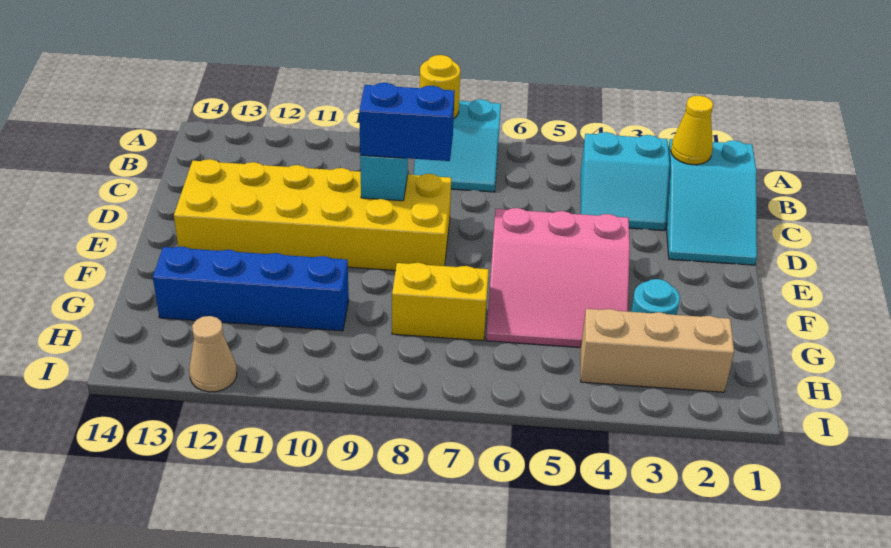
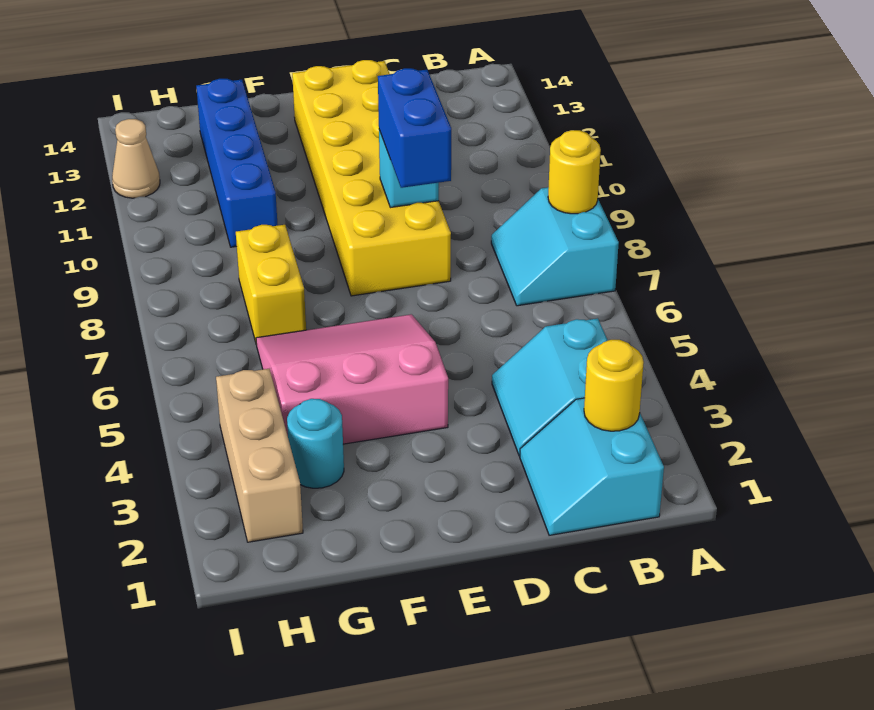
cyan slope B1:D2 level 1 top B -> cyan slope B1:C2 level 1 top B
yellow cone B2 level 2 -> yellow round brick B2 level 2
pink slope E4:G6 level 1 top E -> pink slope E4:G6 level 1 top 4

